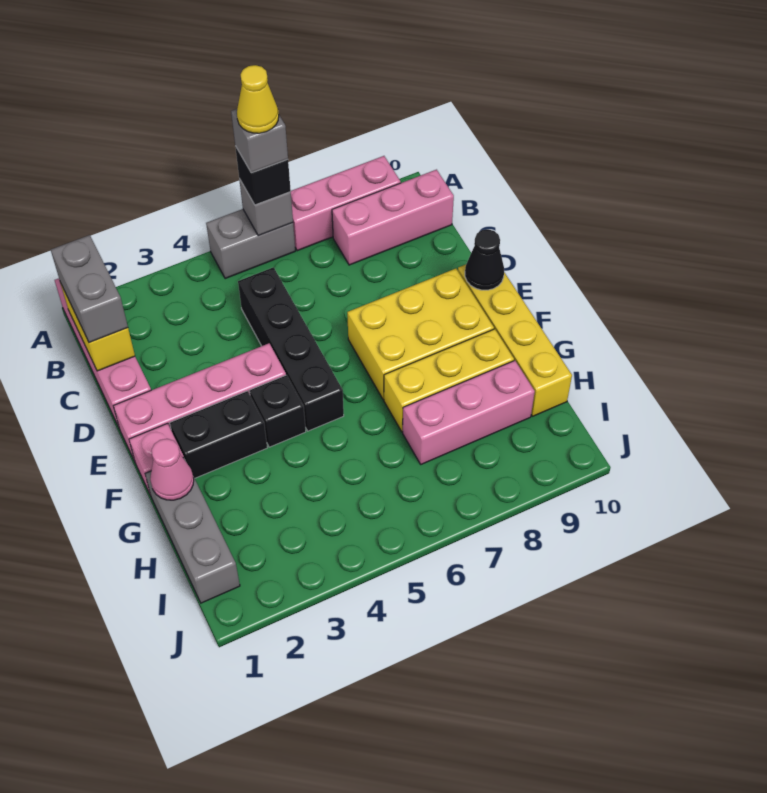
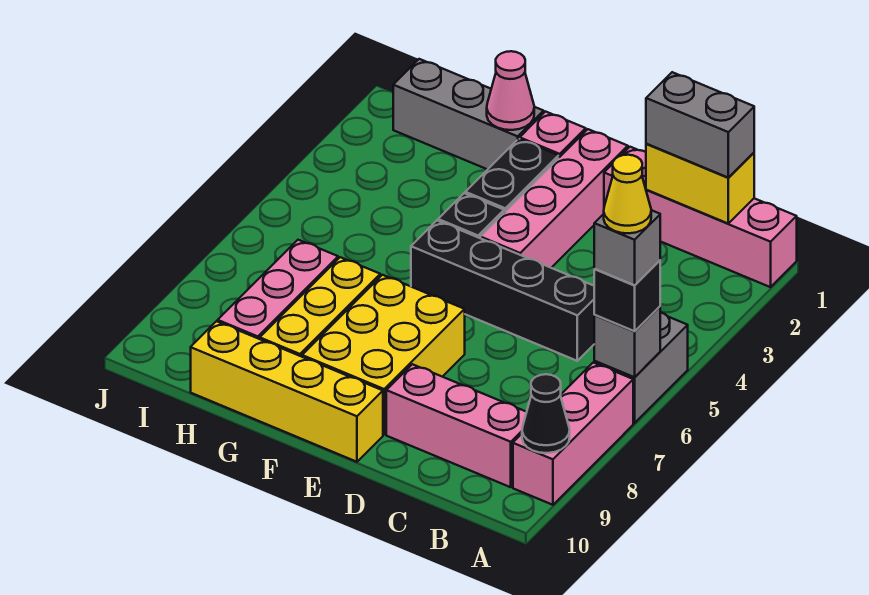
pink brick B8:B10 level 1 -> pink brick B9:D9 level 1
black cone E10 level 2 -> black cone A9 level 2

